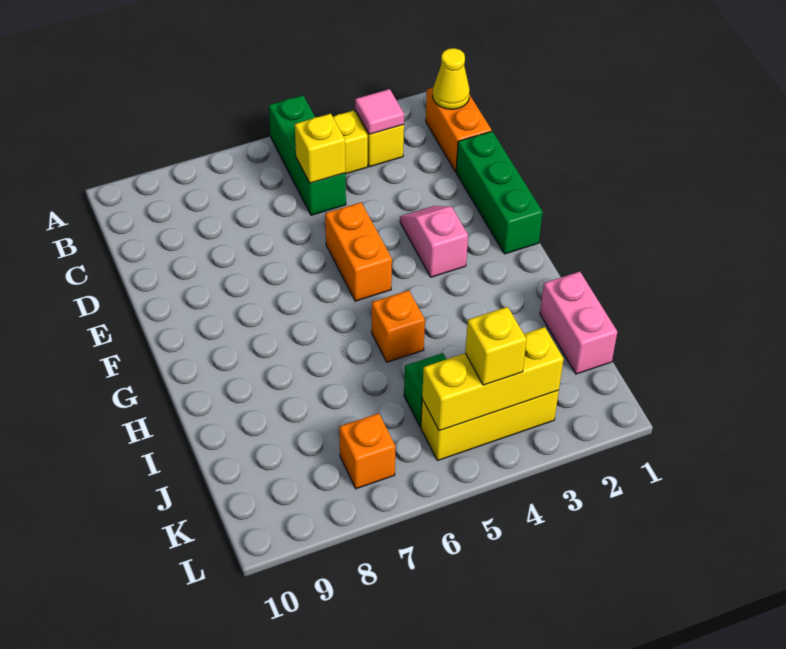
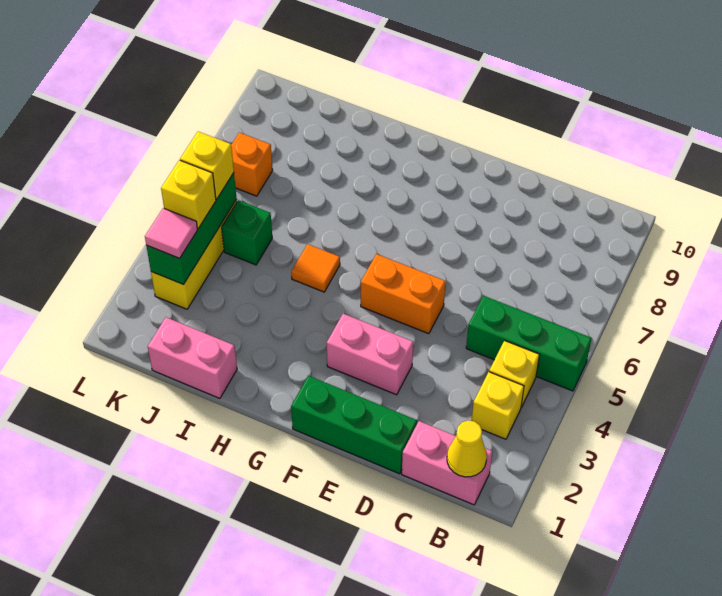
orange brick B1:C1 level 1 -> pink brick B1:C1 level 1
pink tile B3 level 2 -> pink tile K3 level 3
yellow brick C5 level 2 -> yellow brick K5 level 3
pink slope E3:F3 level 1 top F -> pink brick E3:F3 level 1
orange brick H5 level 1 -> orange tile H5 level 1
yellow brick K3:K5 level 2 -> green brick K3:K5 level 2

